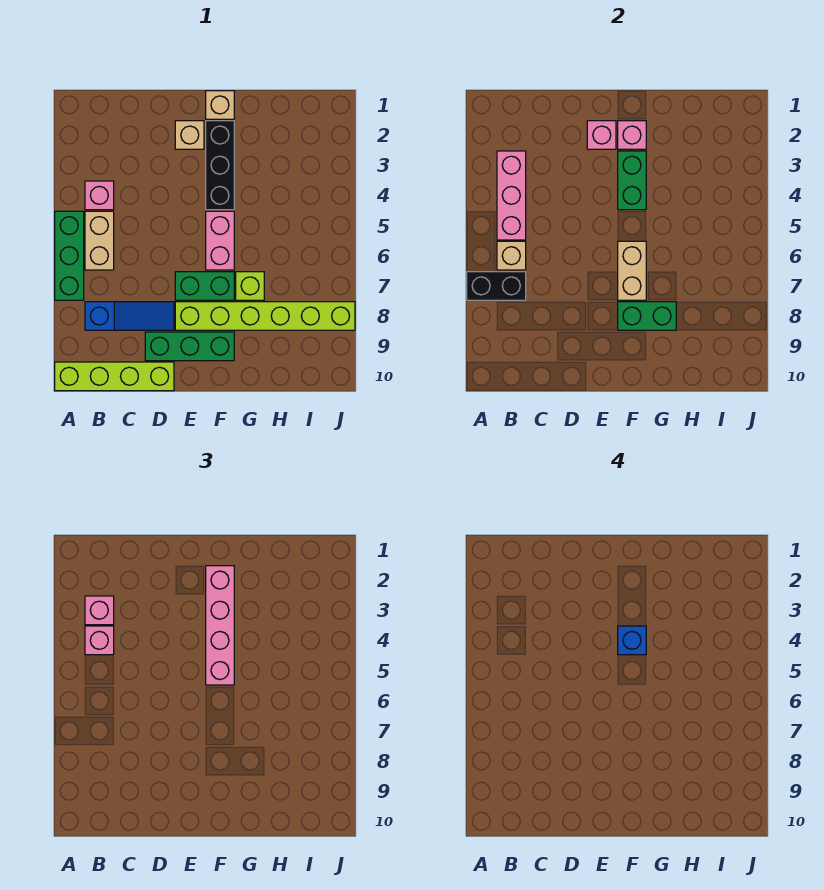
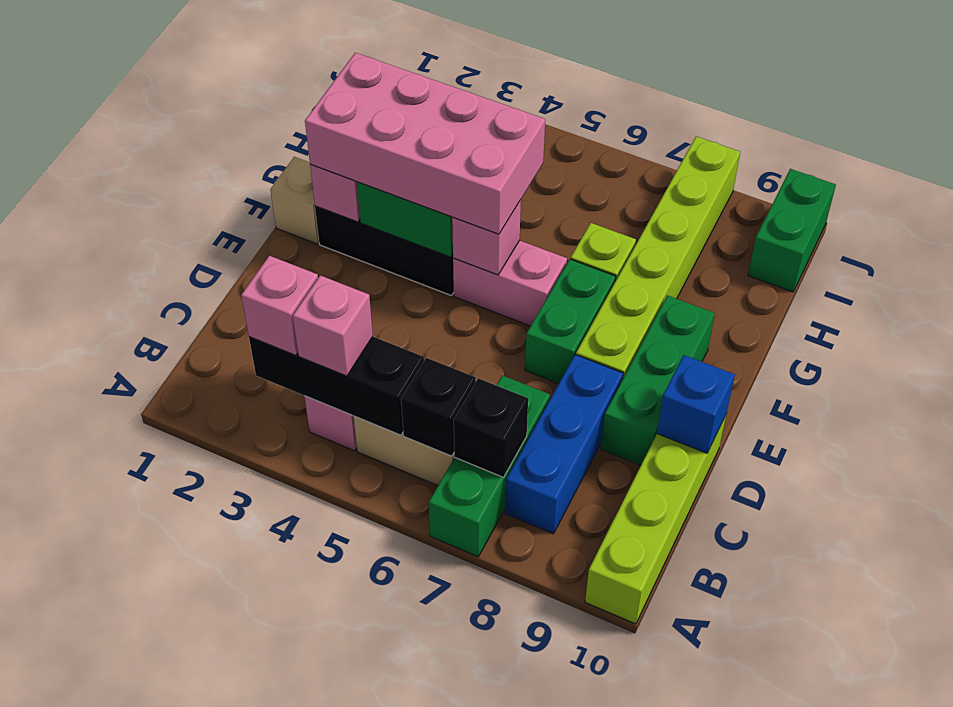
green brick A5:A7 level 1 -> green brick A7:C7 level 1
black brick A7:B7 level 2 -> black brick B7 level 2
pink brick B3:B5 level 2 -> black brick B3:B5 level 2
tan brick B6 level 2 -> black brick B6 level 2
blue slope B8:D8 level 1 top B -> blue brick B8:D8 level 1
tan brick E2 level 1 -> none
pink brick E2 level 2 -> pink brick F5 level 2
pink brick F2:F5 level 3 -> pink brick F2:G5 level 3
blue brick F4 level 4 -> blue brick D10 level 2
tan brick F6:F7 level 2 -> none
green brick F8:G8 level 2 -> green brick I10:J10 level 1

